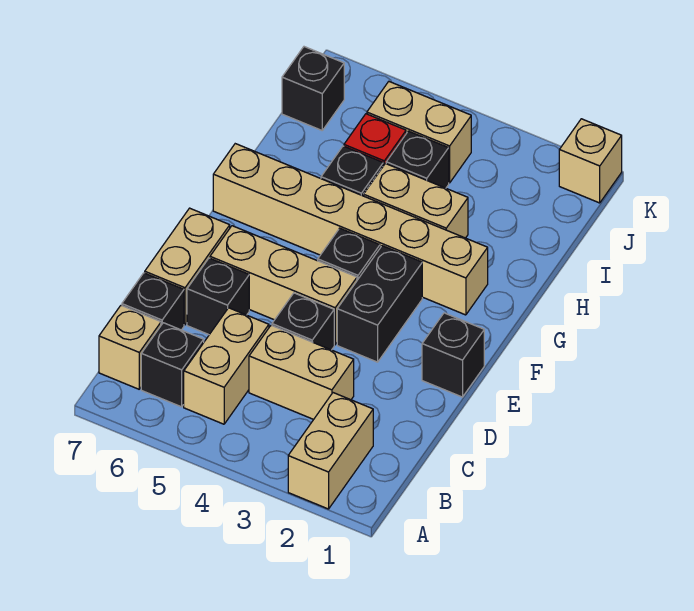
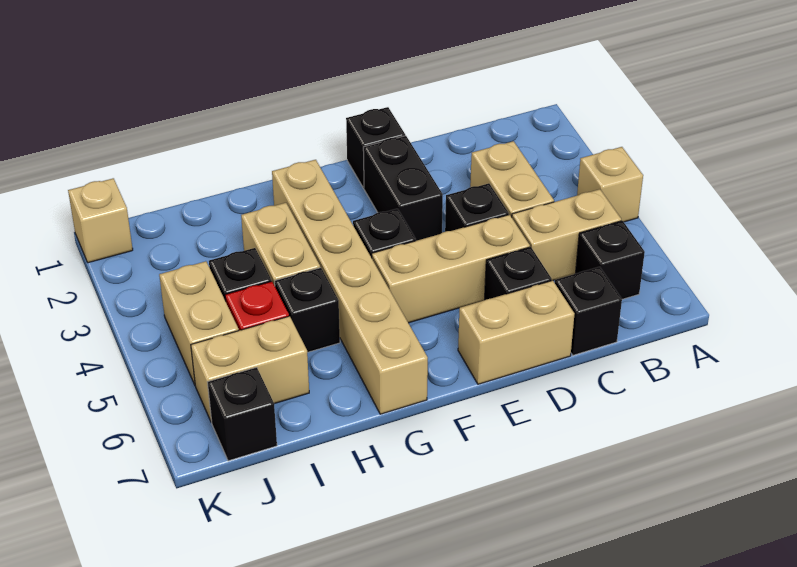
tan brick A2:B2 level 1 -> tan brick I6:J6 level 1
tan brick B7 level 1 -> tan brick A4 level 1
black brick E3:F3 level 1 -> black brick E2:E3 level 1
tan brick E4:E6 level 1 -> tan brick D5:F5 level 1

